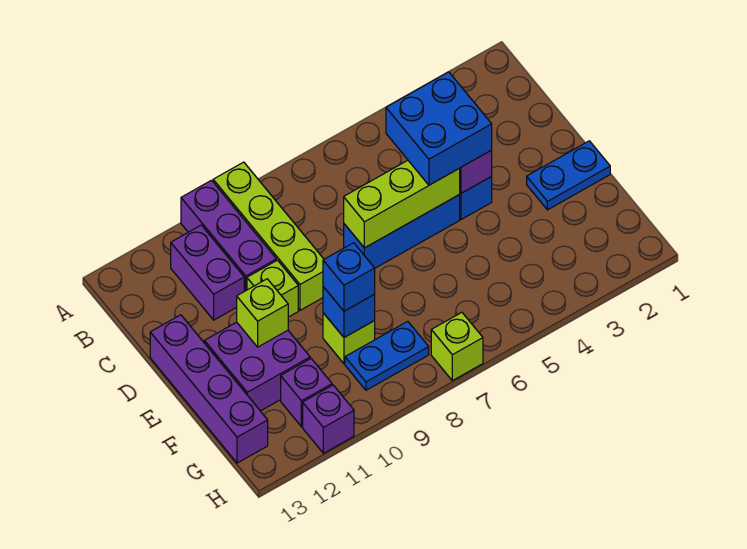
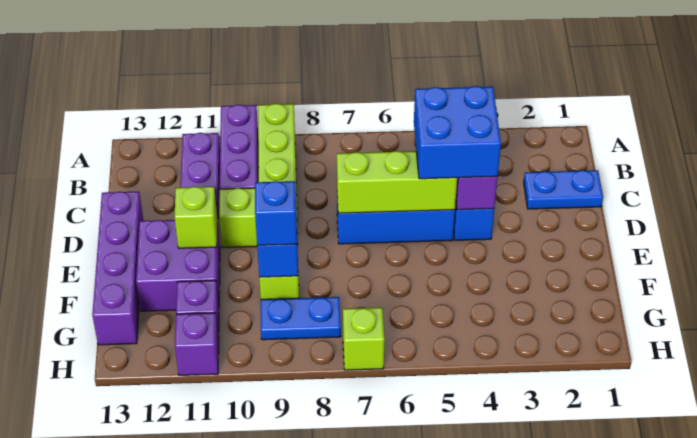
blue plate E1:E2 level 1 -> blue plate C1:C2 level 1

